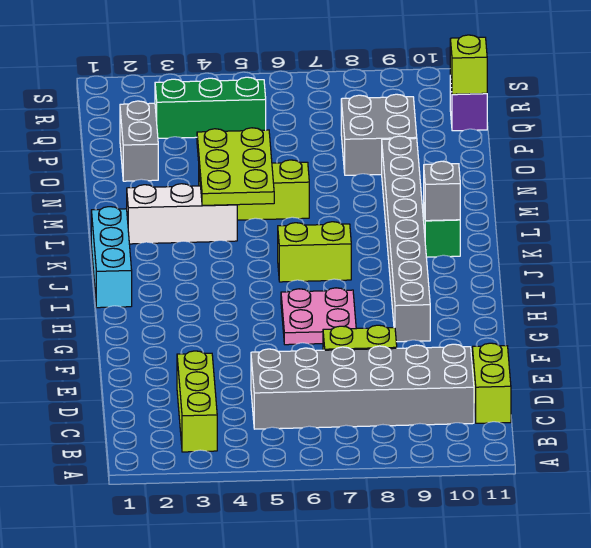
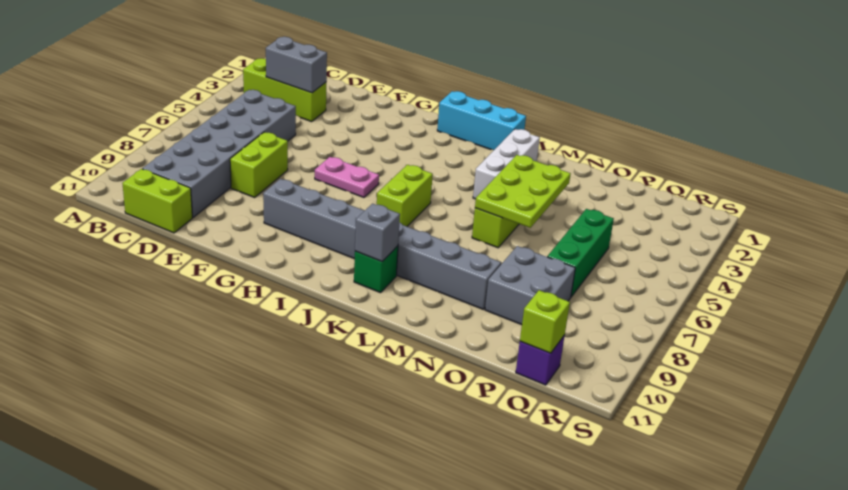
pink plate G6:H7 level 1 -> pink plate G6:H6 level 1
lime plate L4:N5 level 2 -> lime plate M4:N6 level 2
grey brick O2:P2 level 1 -> grey brick C3:D3 level 2
green brick Q3:Q5 level 1 -> green brick P5:P7 level 1

